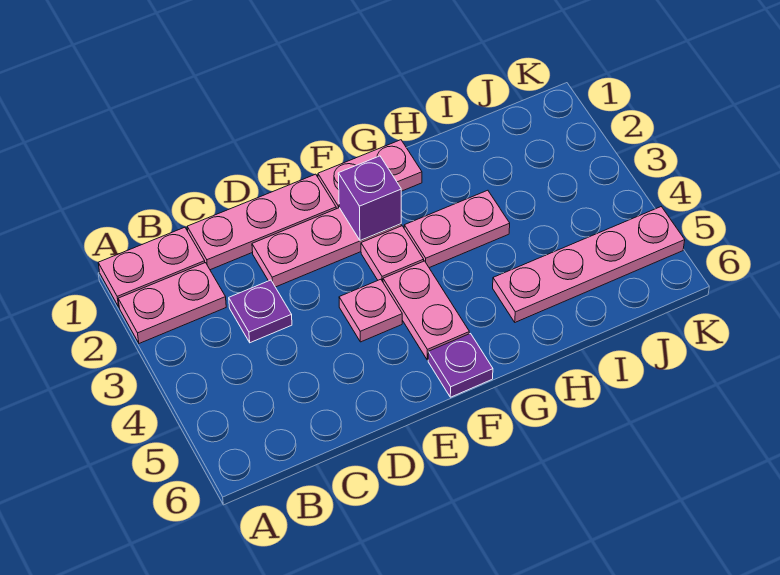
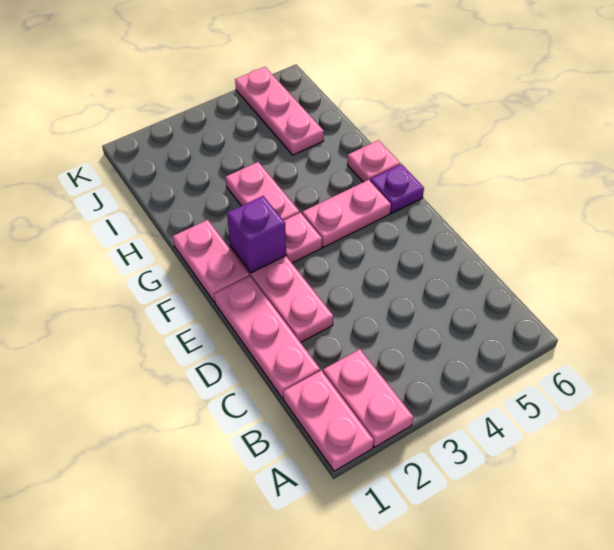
purple plate C3 level 1 -> none
pink plate E4 level 1 -> pink plate G6 level 1
pink plate H5:K5 level 1 -> pink plate I5:K5 level 1

